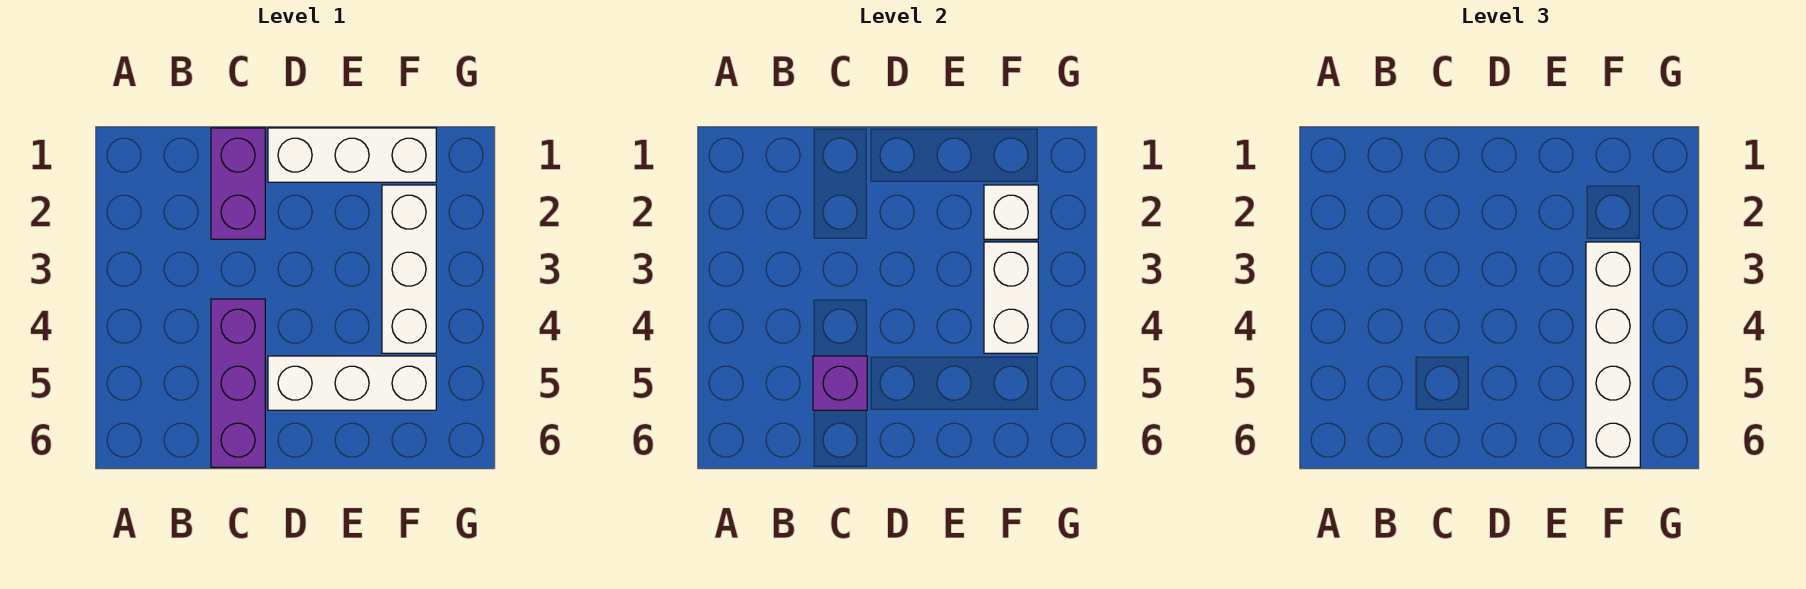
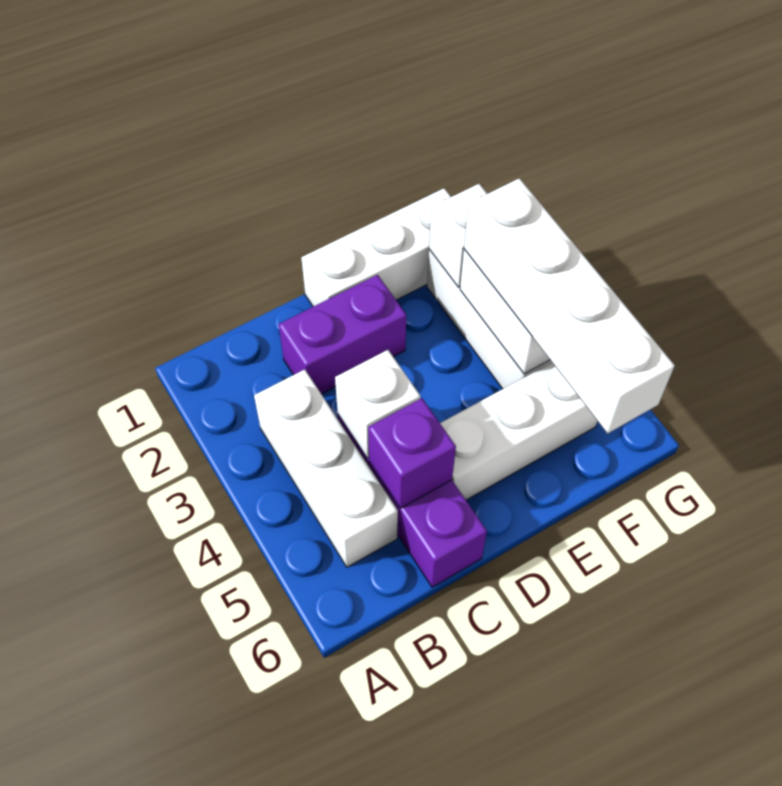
none -> white brick B3:B5 level 1
purple brick C1:C2 level 1 -> purple brick C2:D2 level 1
none -> white brick C4 level 2

